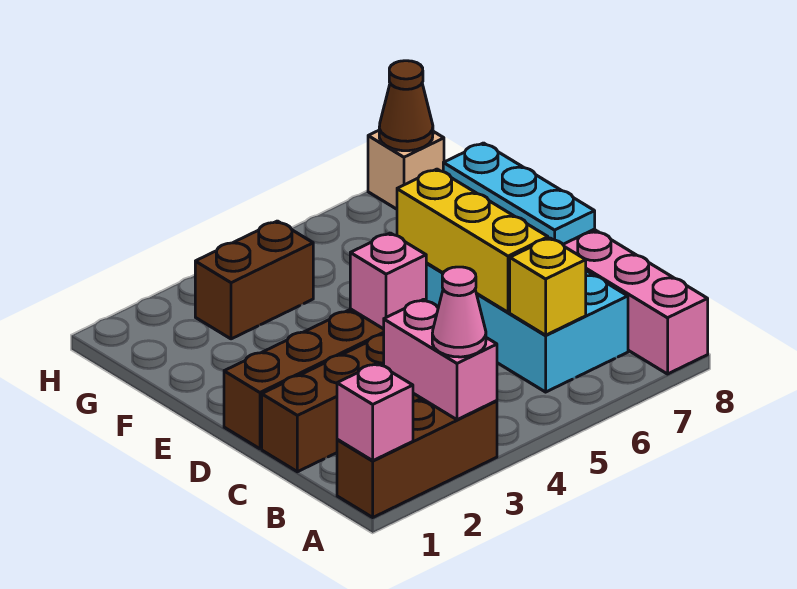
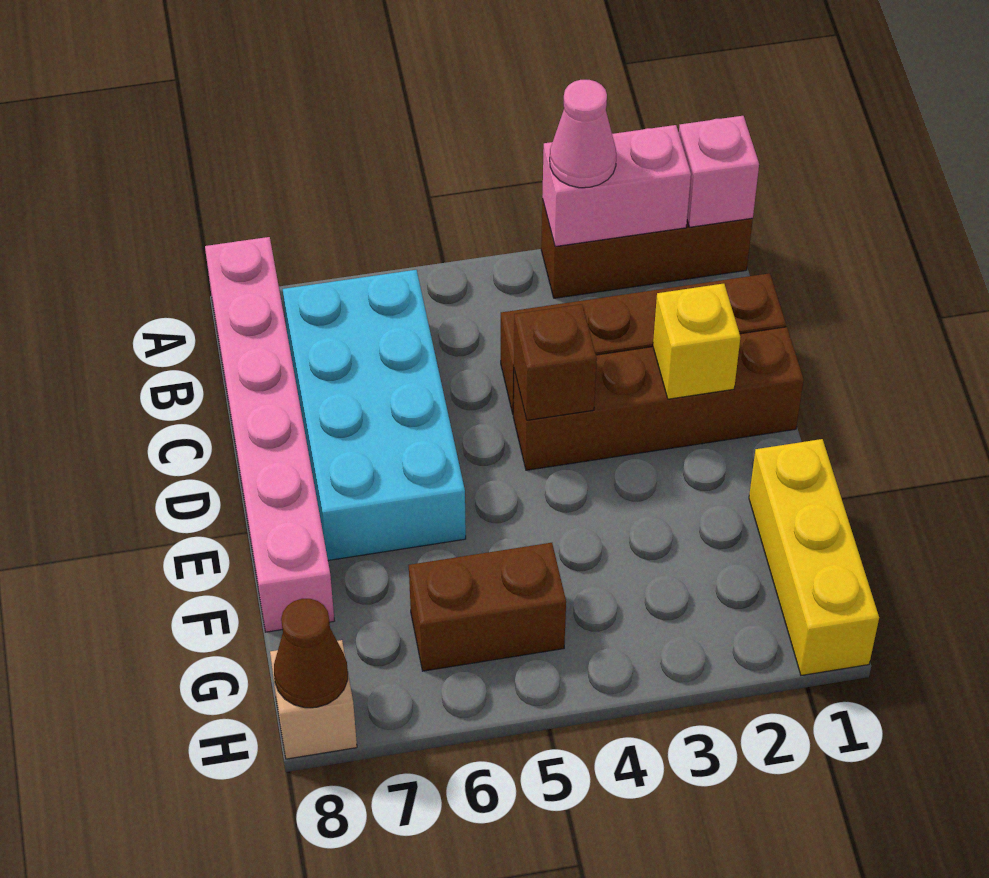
pink brick A3:B3 level 2 -> pink brick A2:A3 level 2
yellow brick B6 level 2 -> yellow brick D2 level 2
yellow brick C6:E6 level 2 -> yellow brick F1:H1 level 1
pink brick D4 level 2 -> brown brick D4 level 2
cyan plate D8:F8 level 2 -> none
brown brick G3:G4 level 1 -> brown brick G5:G6 level 1

